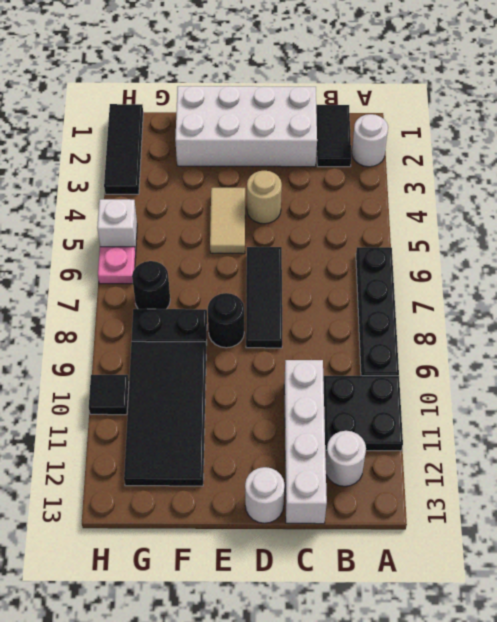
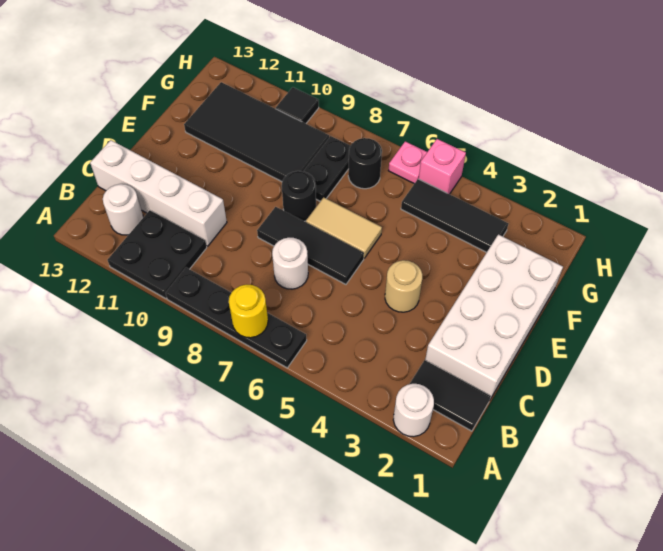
none -> yellow round brick A7 level 2
white round brick D13 level 1 -> white round brick C7 level 1
tan tile E4:E5 level 1 -> tan tile E6:E7 level 1
black tile H1:H3 level 1 -> black tile G3:G5 level 1
white brick H5 level 1 -> pink brick H5 level 1

